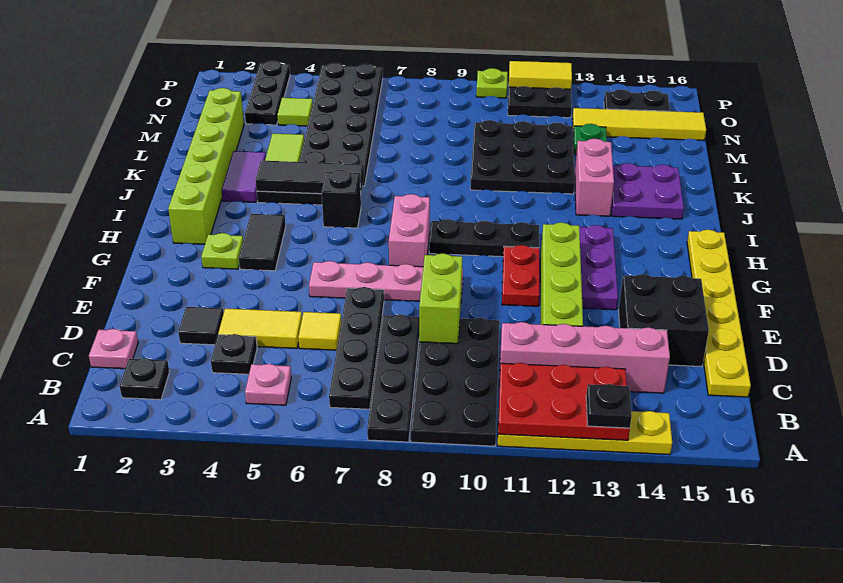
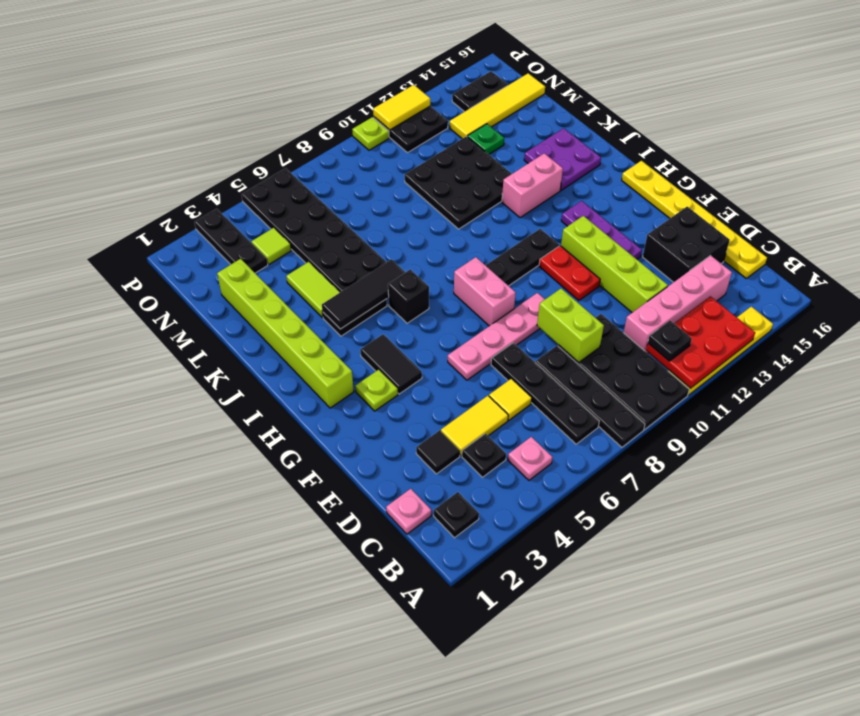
black plate A13 level 3 -> black plate B11 level 3
purple tile J3:K3 level 1 -> none
pink brick J13:K13 level 1 -> pink brick J12:J13 level 1

